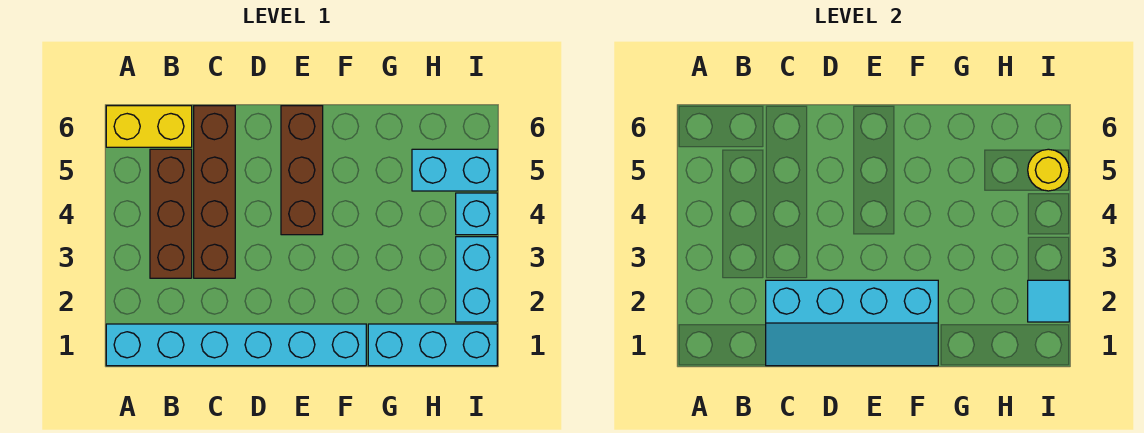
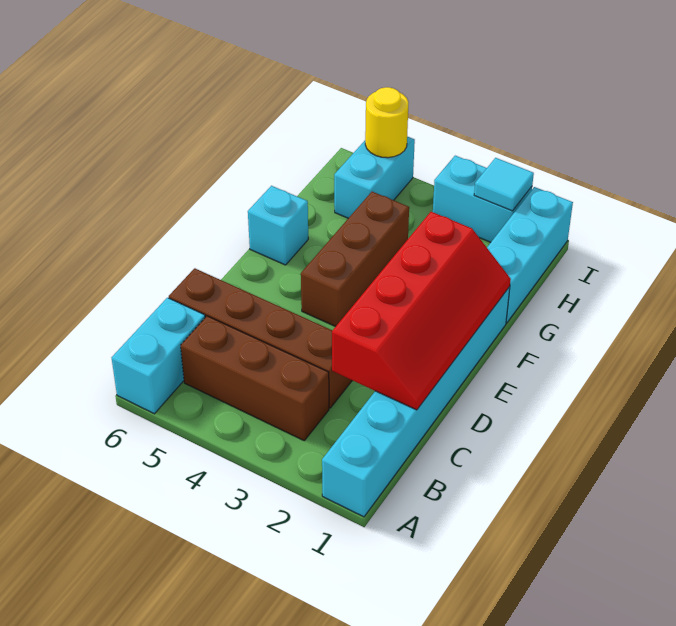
yellow brick A6:B6 level 1 -> cyan brick A6:B6 level 1
cyan slope C1:F2 level 2 top 2 -> red slope C1:F2 level 2 top 2
brown brick E4:E6 level 1 -> brown brick E4:G4 level 1
cyan brick I4 level 1 -> cyan brick F6 level 1

